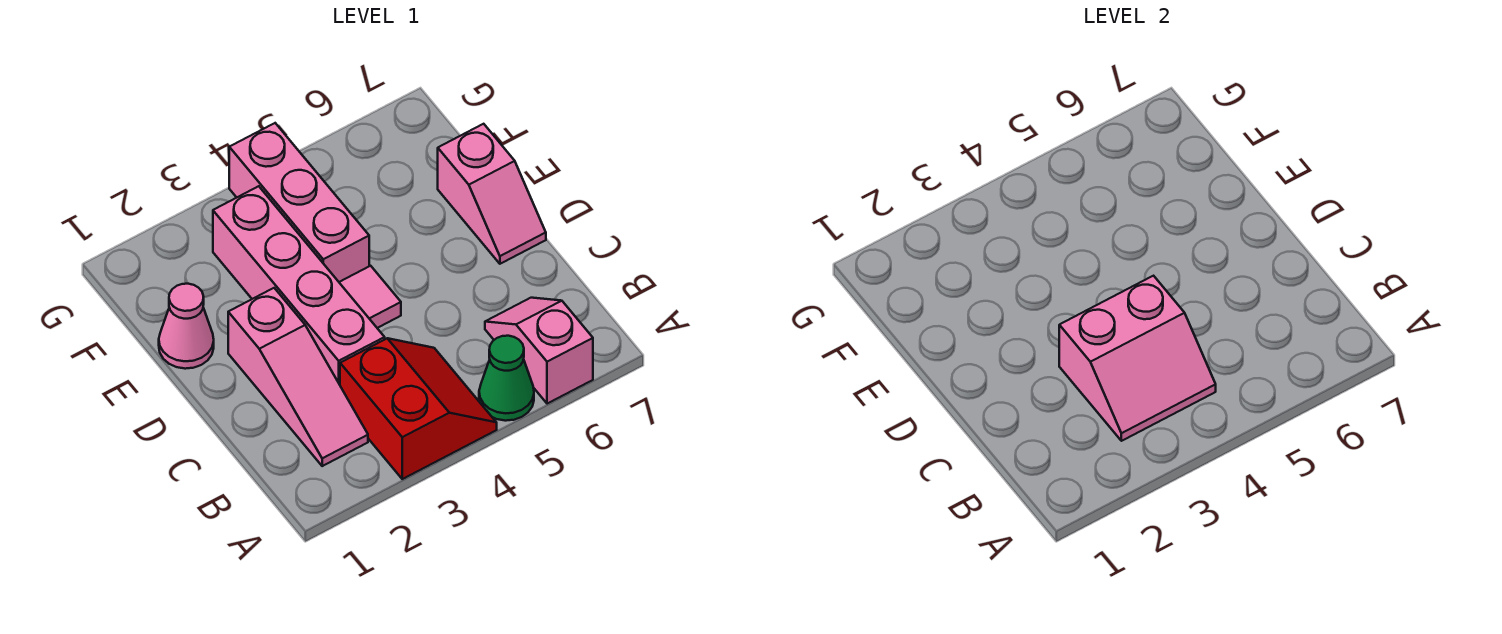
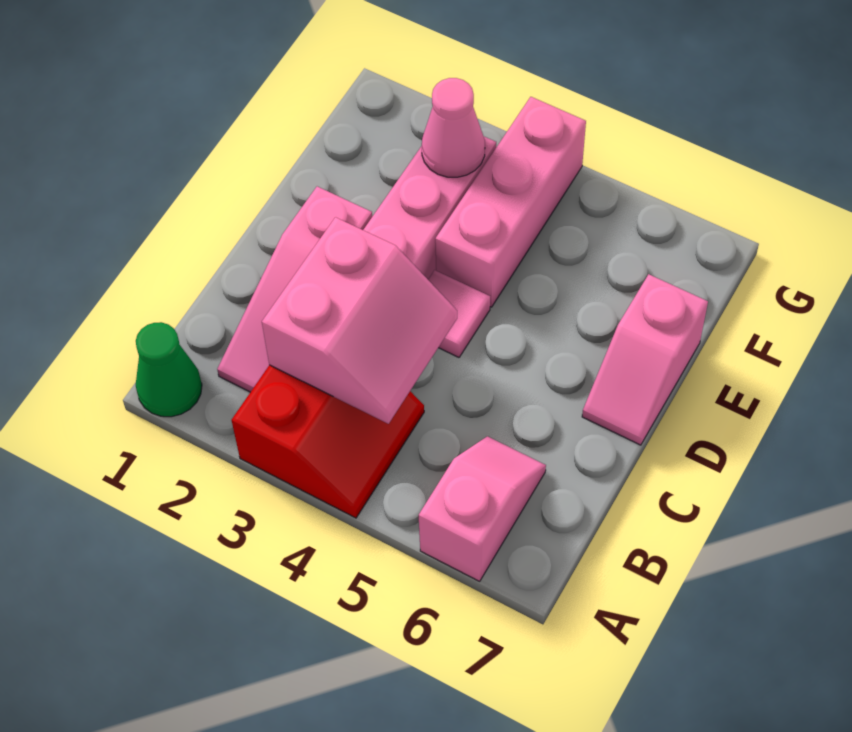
green cone A5 level 1 -> green cone A1 level 1
pink slope B3:C4 level 2 top C -> pink slope B3:C4 level 2 top 3
pink cone E1 level 1 -> pink cone F3 level 2

